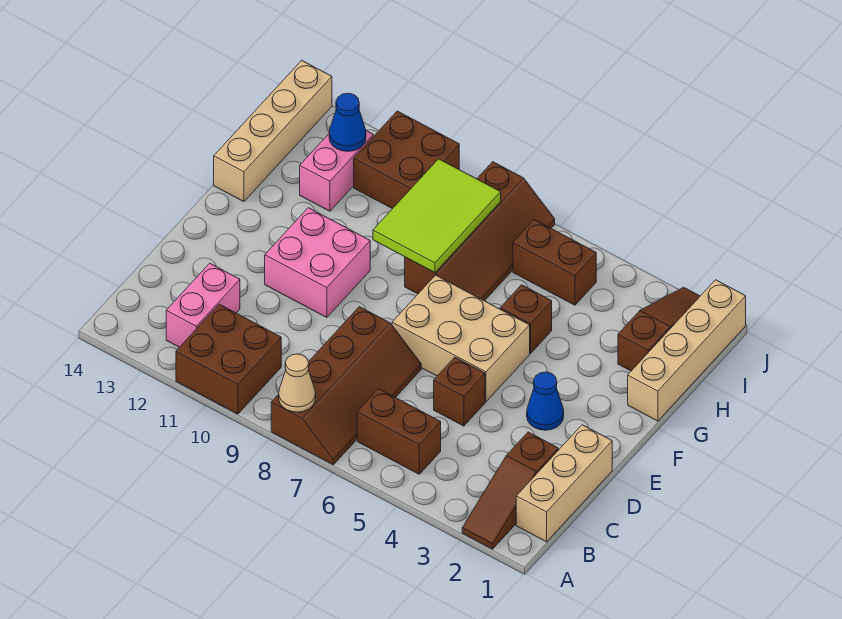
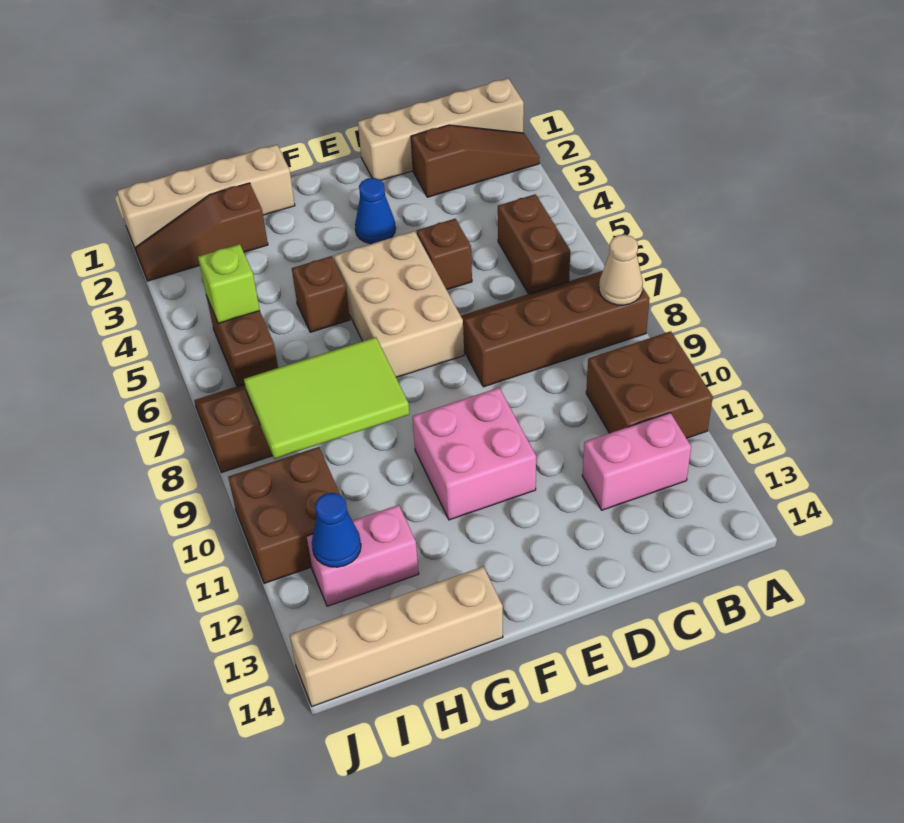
tan brick B1:D1 level 1 -> tan brick A1:D1 level 1
none -> lime brick I5 level 2

